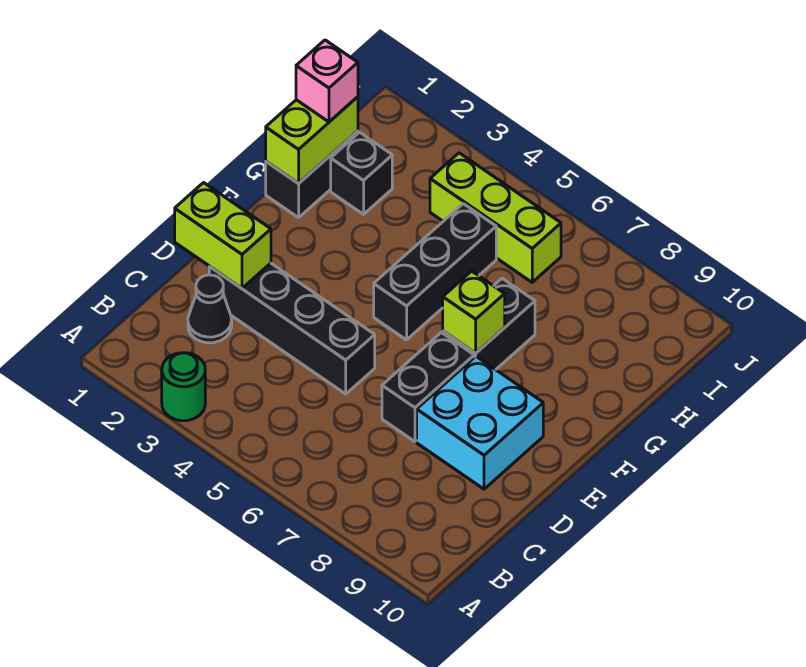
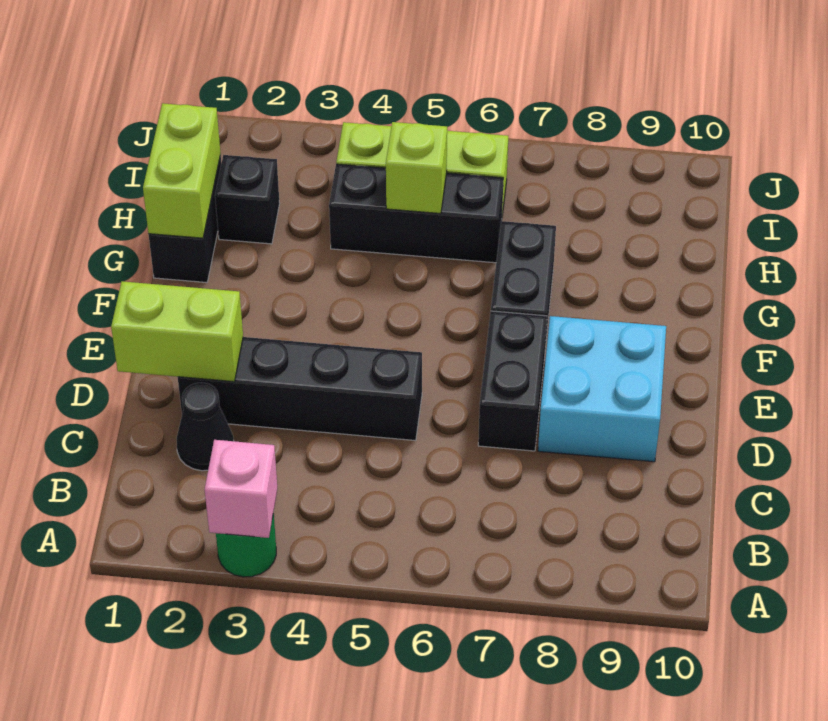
black brick F5:H5 level 1 -> black brick H4:H6 level 1
lime brick F7 level 2 -> lime brick H5 level 2
pink brick H1 level 3 -> pink brick A3 level 2

